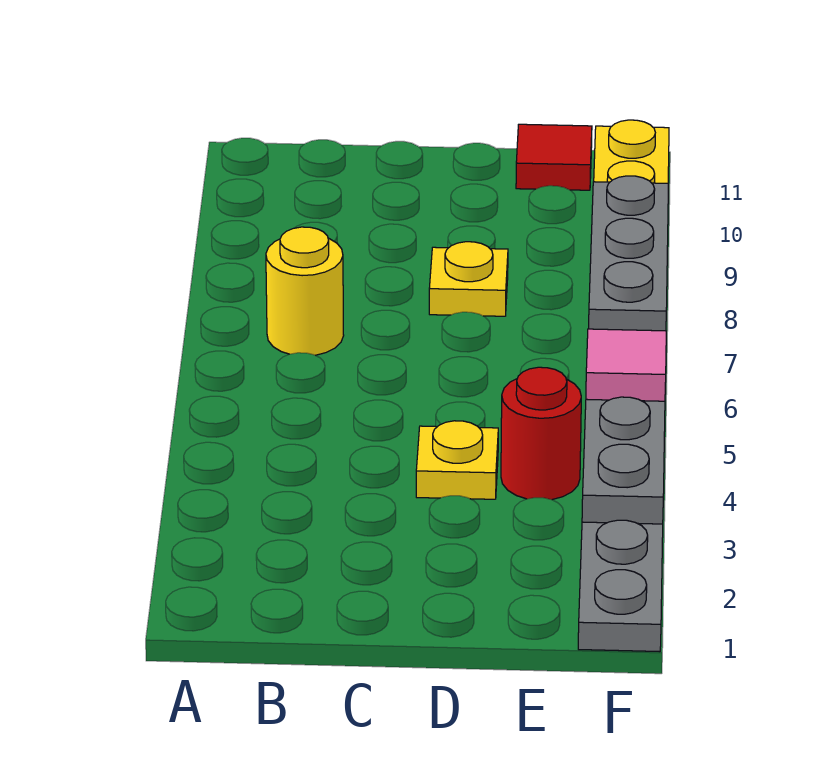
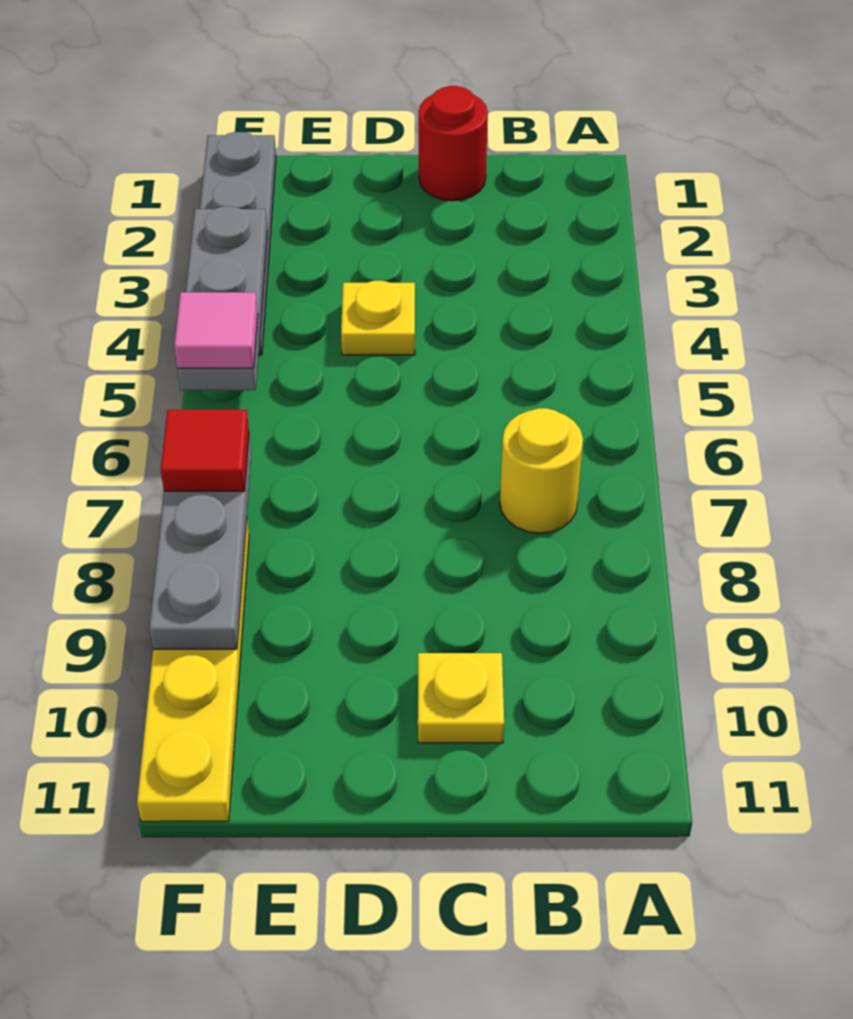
yellow plate D8 level 1 -> yellow plate C10 level 1
red round brick E4 level 1 -> red round brick C1 level 1
red tile E11 level 1 -> red tile F7 level 3

